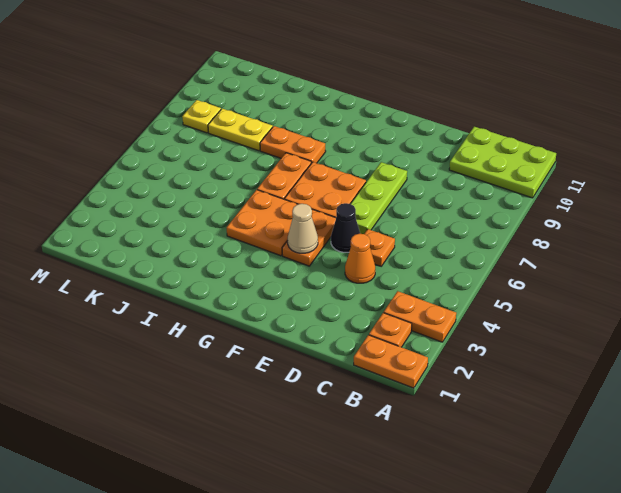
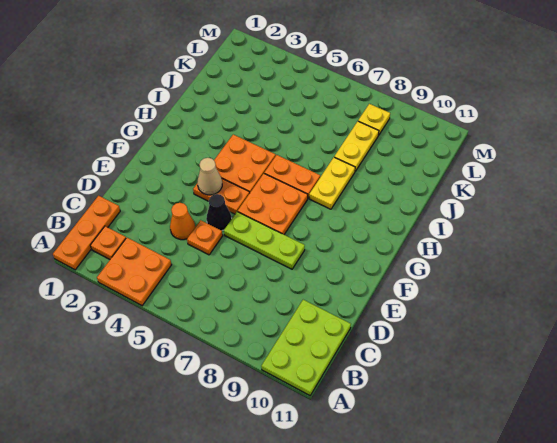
orange plate A1:B1 level 1 -> orange plate A1:C1 level 1
orange plate A3:B3 level 1 -> orange plate A3:B4 level 1
orange plate H8:I8 level 1 -> yellow plate H8:I8 level 1

